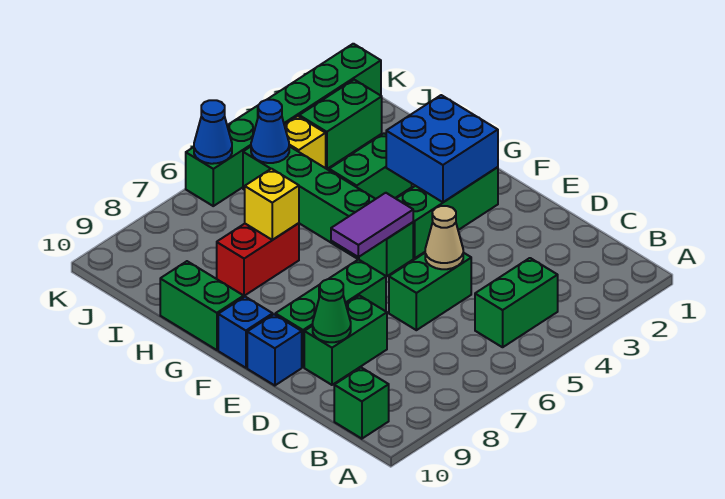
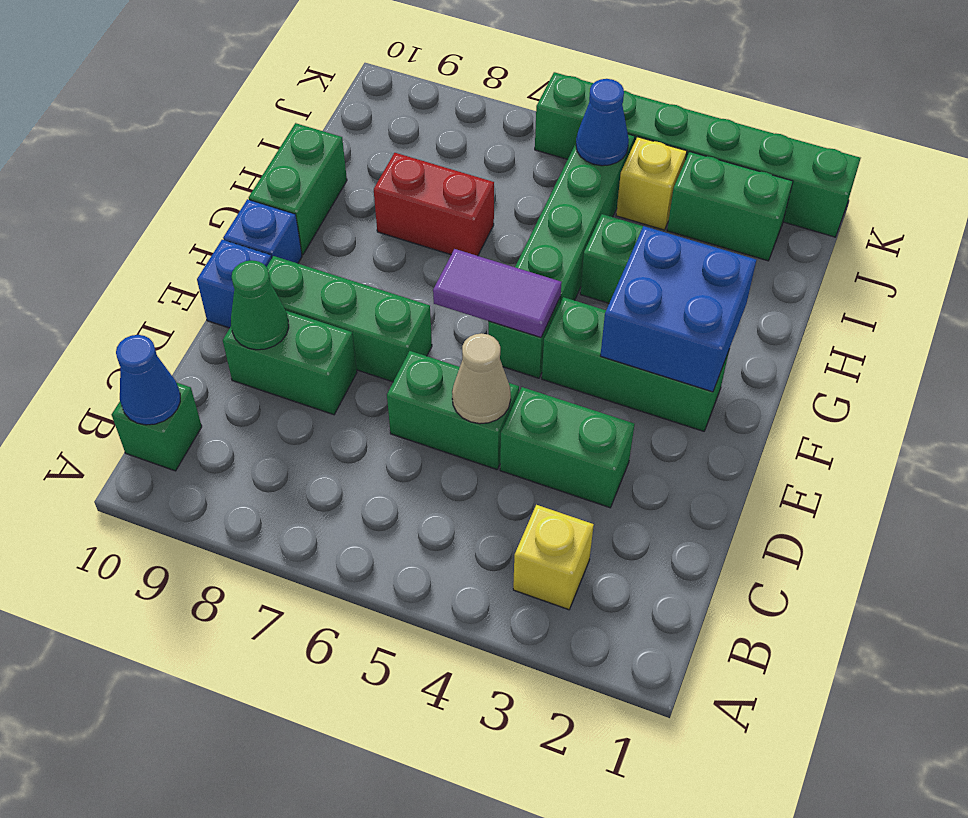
green brick B4:B5 level 1 -> green brick D3:D4 level 1
yellow brick H7 level 2 -> yellow brick B3 level 1
blue cone K6 level 2 -> blue cone B10 level 2

